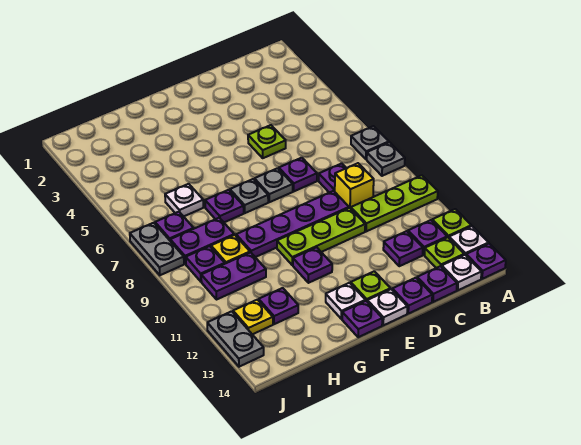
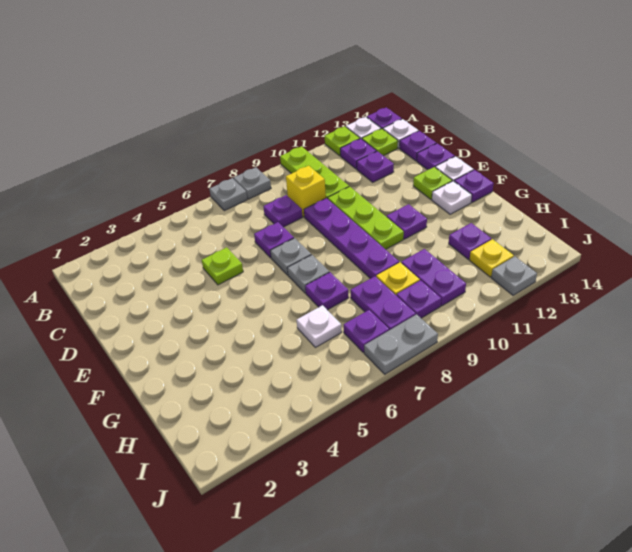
grey plate J12:J13 level 1 -> grey plate J12 level 1

